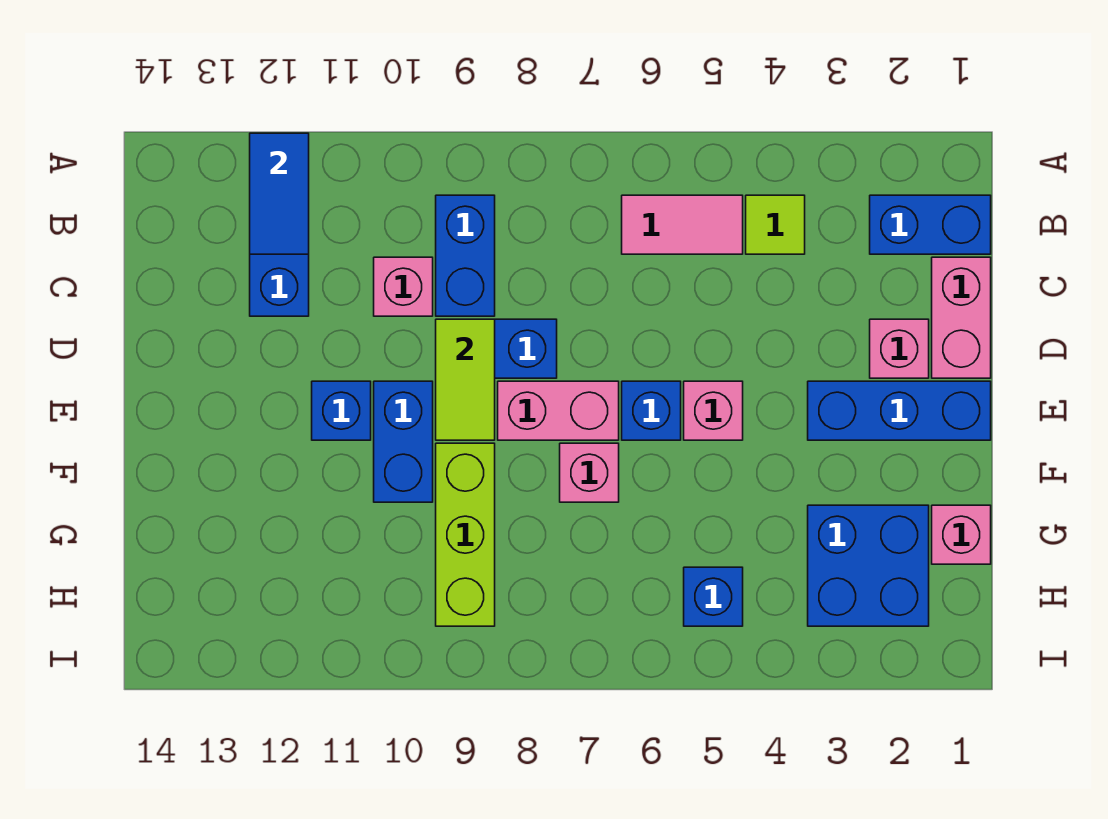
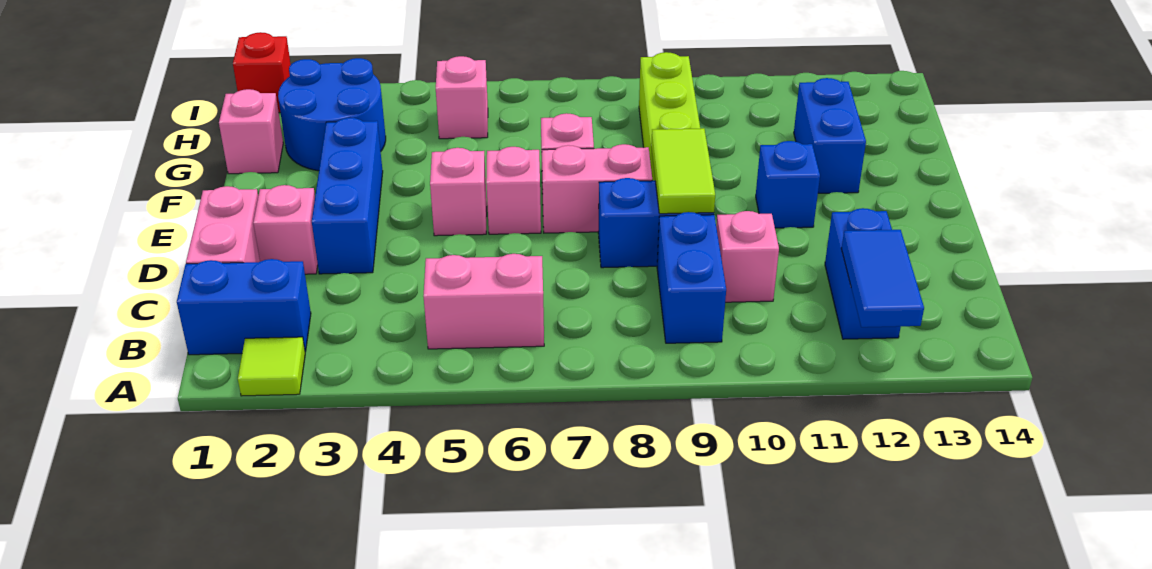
lime tile B4 level 1 -> lime tile A2 level 1
pink tile B5:B6 level 1 -> pink brick B5:B6 level 1
blue brick E1:E3 level 1 -> blue brick D3:F3 level 1
blue brick E6 level 1 -> pink brick E6 level 1
blue brick E10:F10 level 1 -> blue brick F12:G12 level 1
blue brick G2:H3 level 1 -> blue round brick G2:H3 level 1
blue brick H5 level 1 -> pink brick H5 level 1
none -> red brick I1 level 1

